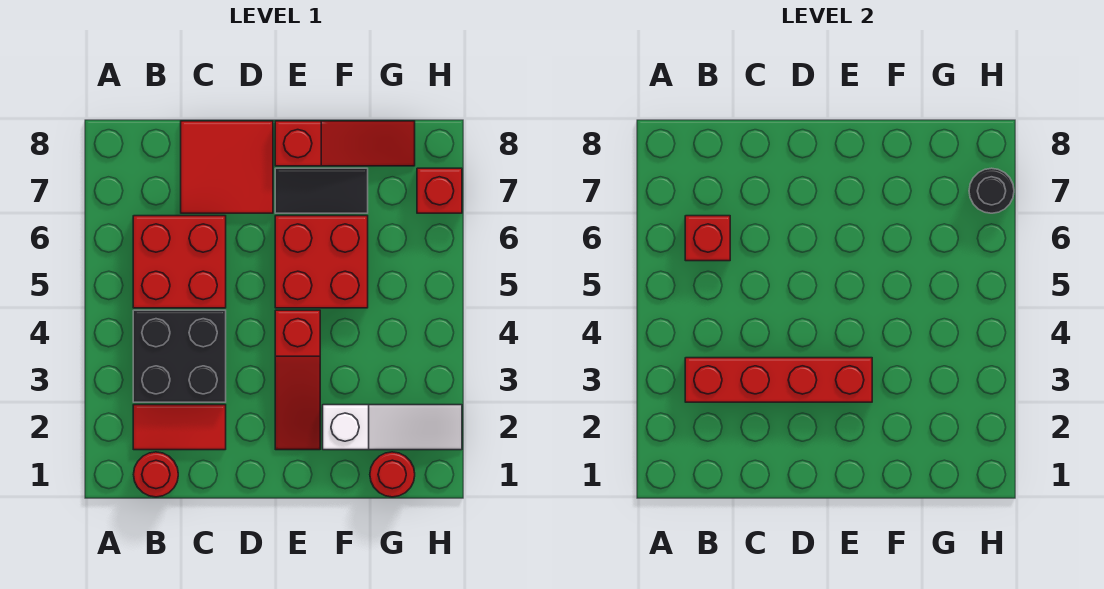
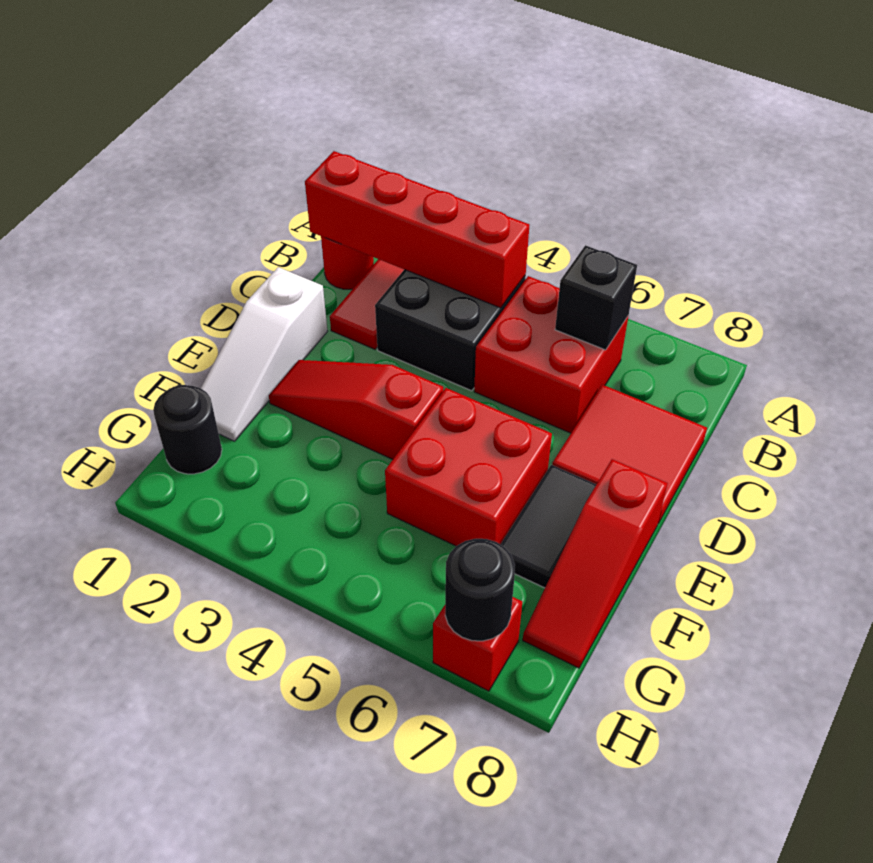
red brick B3:E3 level 2 -> red brick B1:B4 level 2
red brick B6 level 2 -> black brick B6 level 2
white slope F2:H2 level 1 top F -> white slope D1:F1 level 1 top D
red round brick G1 level 1 -> black round brick G1 level 1

